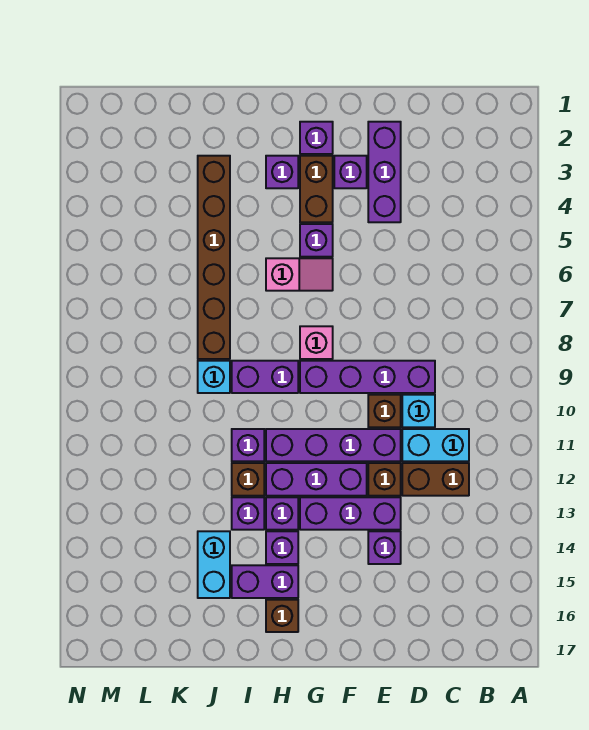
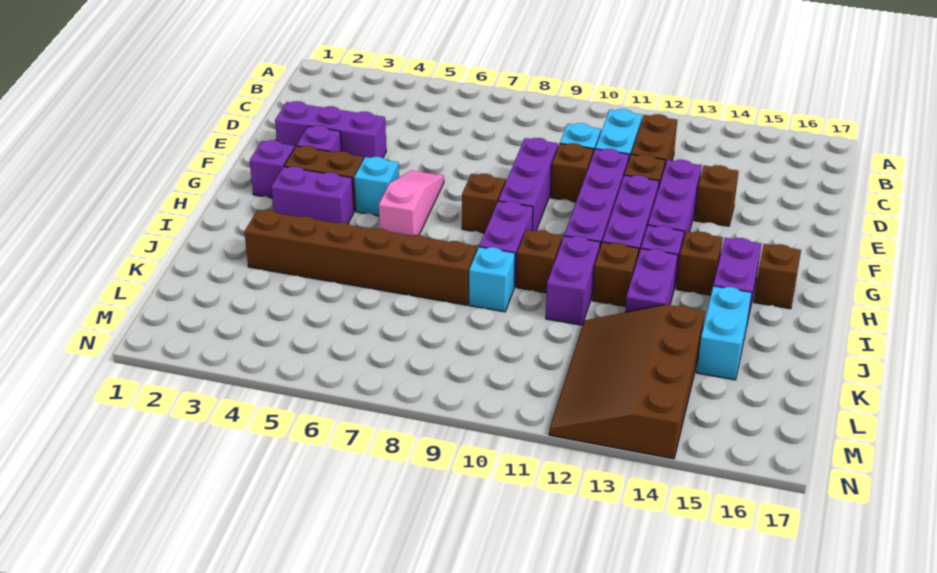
purple brick D9:G9 level 1 -> purple brick E9:G9 level 1
purple brick E14 level 1 -> brown brick E14 level 1
purple brick G5 level 1 -> cyan brick G5 level 1
pink slope G6:H6 level 1 top H -> pink slope F6:H6 level 1 top H
pink brick G8 level 1 -> brown brick G8 level 1
purple brick H3 level 1 -> purple brick H3:H4 level 1
purple brick H14 level 1 -> brown brick H14 level 1
none -> brown brick I10 level 1
purple brick I11 level 1 -> purple brick I11:J11 level 1
purple brick I13 level 1 -> purple brick I13:J13 level 1
cyan brick J14:J15 level 1 -> cyan brick J15:K15 level 1
none -> brown slope K12:N14 level 1 top 14

